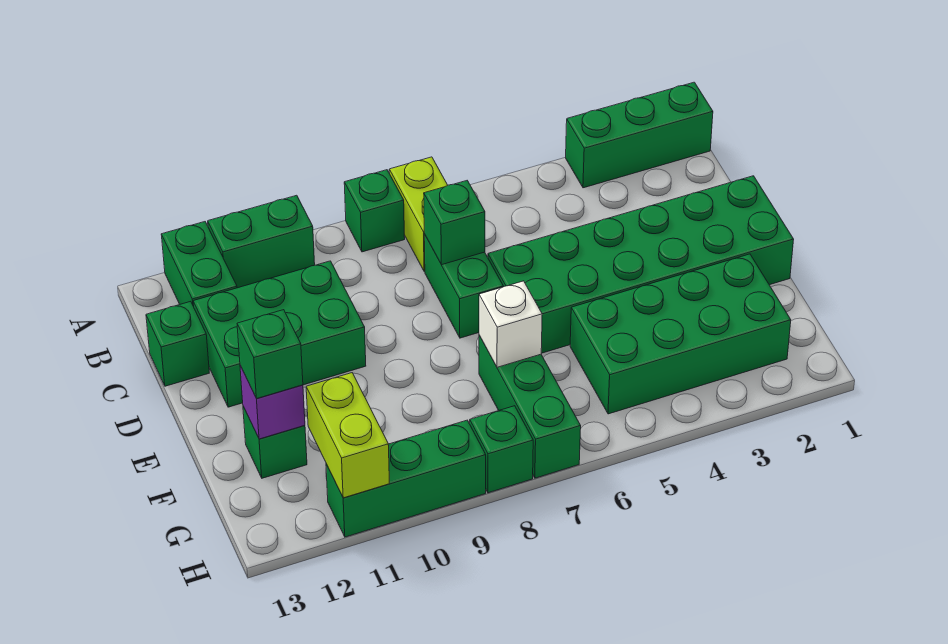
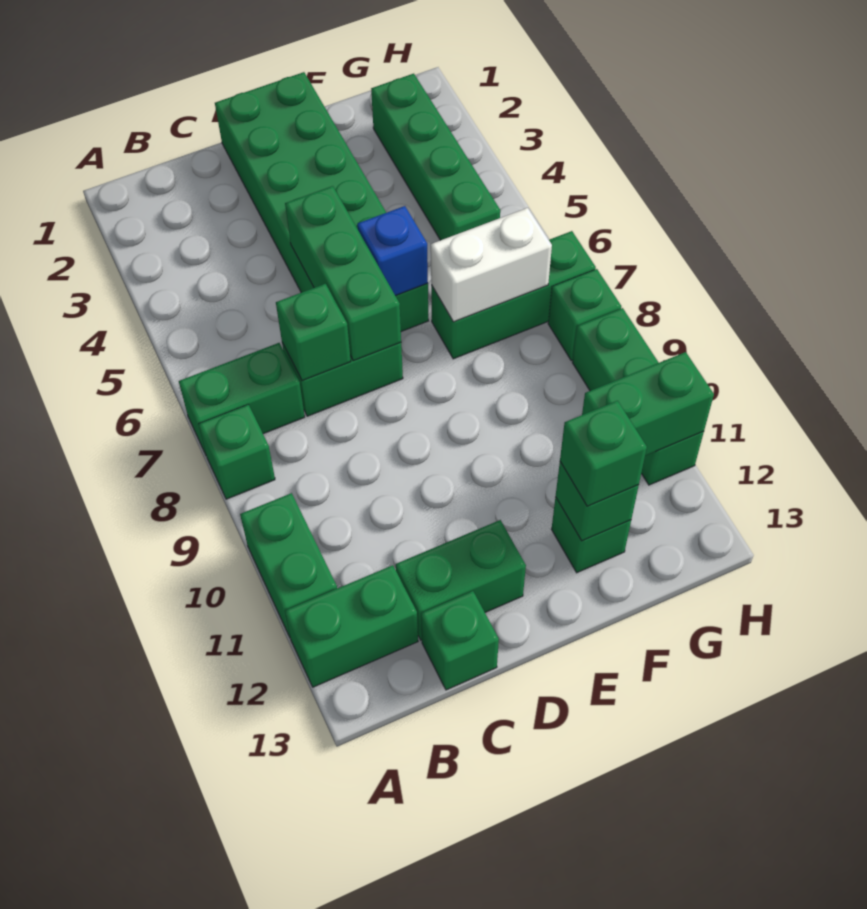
green brick A1:A3 level 1 -> green brick D5:D7 level 2
lime brick A7:B7 level 1 -> green brick A7:B7 level 1
green brick C10:D12 level 1 -> green brick C12:D12 level 1
none -> blue brick E6 level 2
green brick F2:G5 level 1 -> green brick G2:G5 level 1
white brick F7 level 2 -> white brick F7:G7 level 2
purple brick F12 level 2 -> green brick F12 level 2
lime brick G11:H11 level 2 -> green brick G11:H11 level 2

